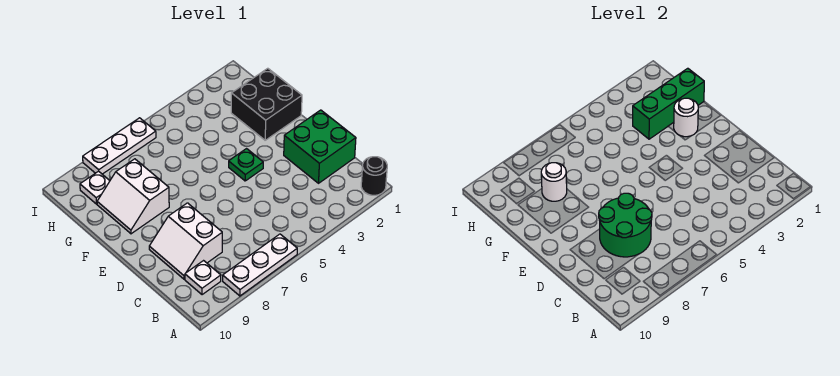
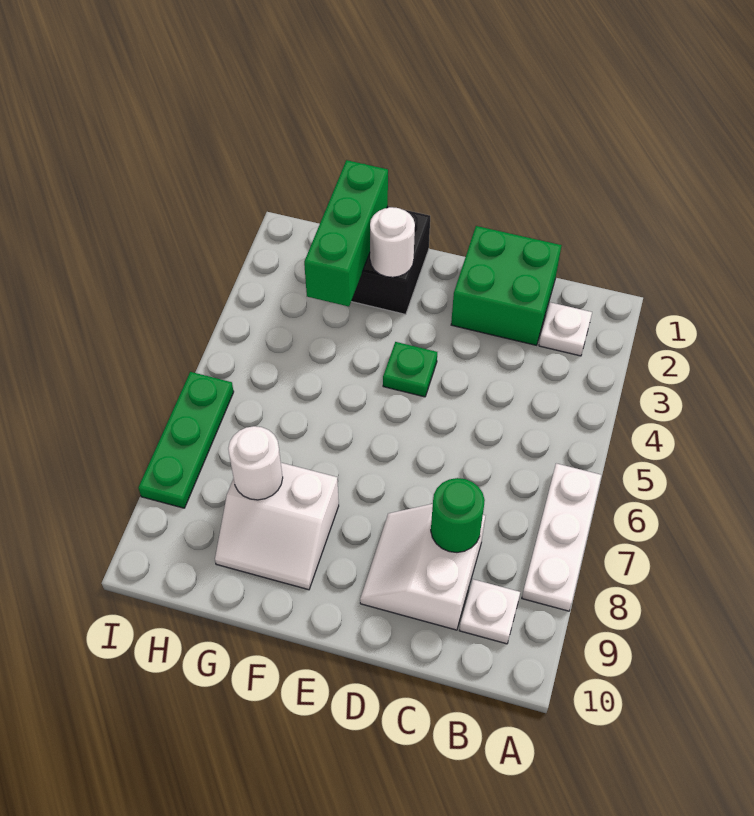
black round brick A1 level 1 -> none
green round brick C7:D8 level 2 -> green round brick C8 level 2
white slope C8:D9 level 1 top 8 -> white slope C8:D9 level 1 top C
white plate H9 level 1 -> white plate B2 level 1
white plate I6:I8 level 1 -> green plate I6:I8 level 1

